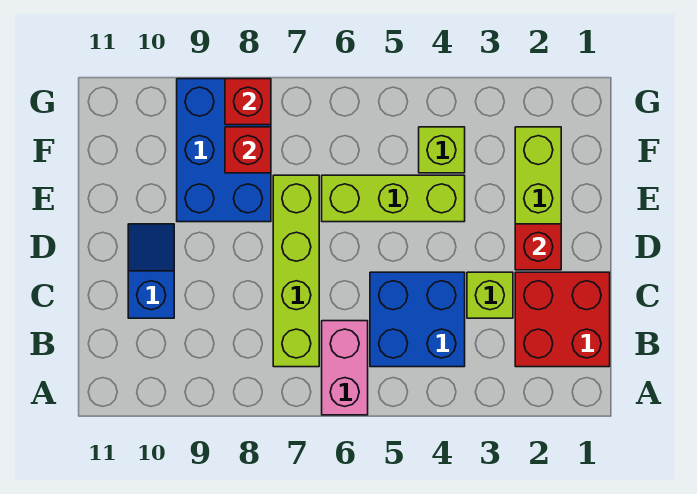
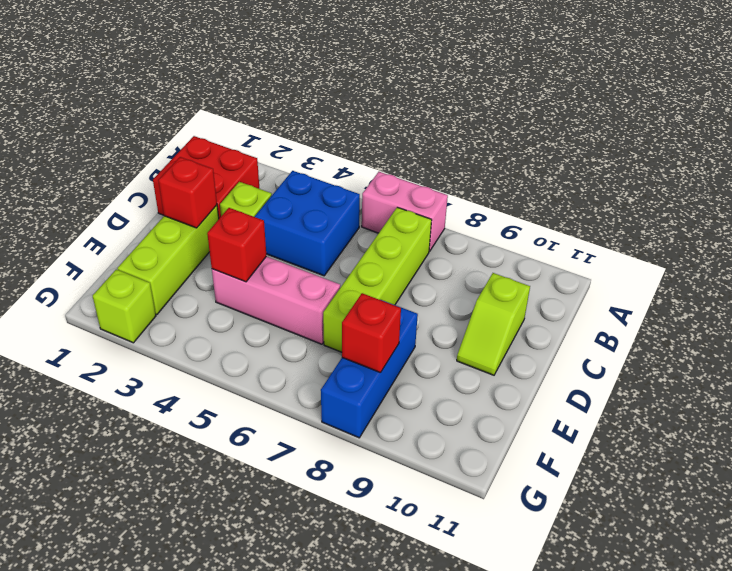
pink brick A6:B6 level 1 -> pink brick A6:A7 level 1
blue slope C10:D10 level 1 top C -> lime slope C10:D10 level 1 top C
lime brick E4:E6 level 1 -> pink brick E4:E6 level 1
blue brick E8:G9 level 1 -> blue brick E8:G8 level 1
lime brick F4 level 1 -> lime brick G2 level 1
red brick G8 level 2 -> red brick E4 level 2

